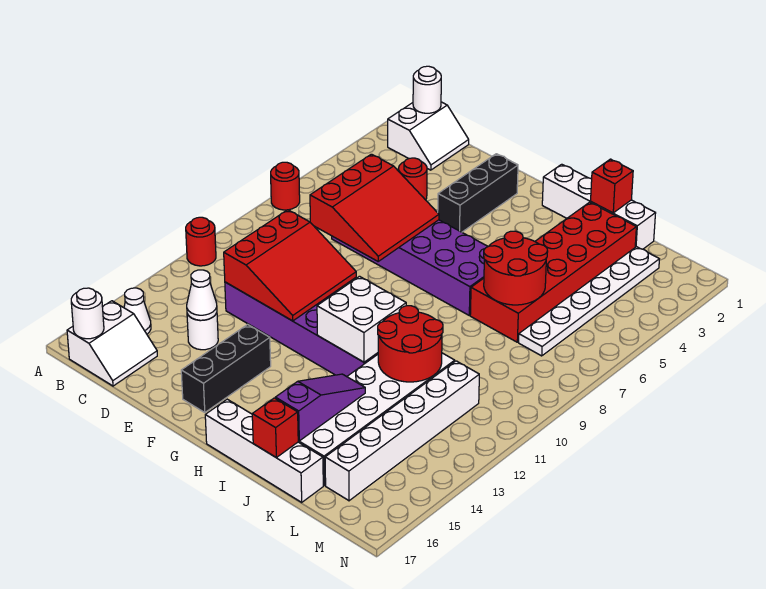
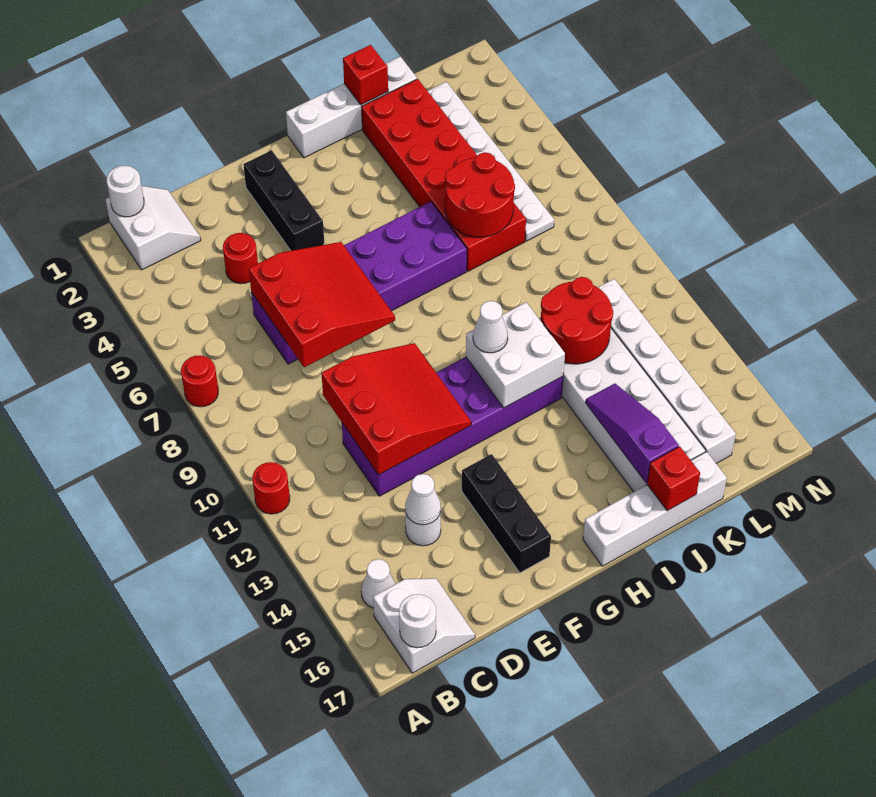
none -> white cone H11 level 3

